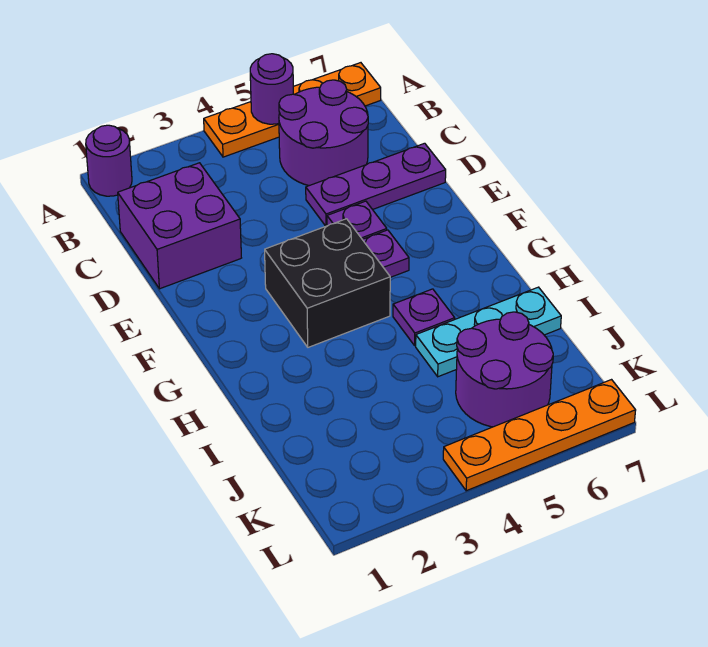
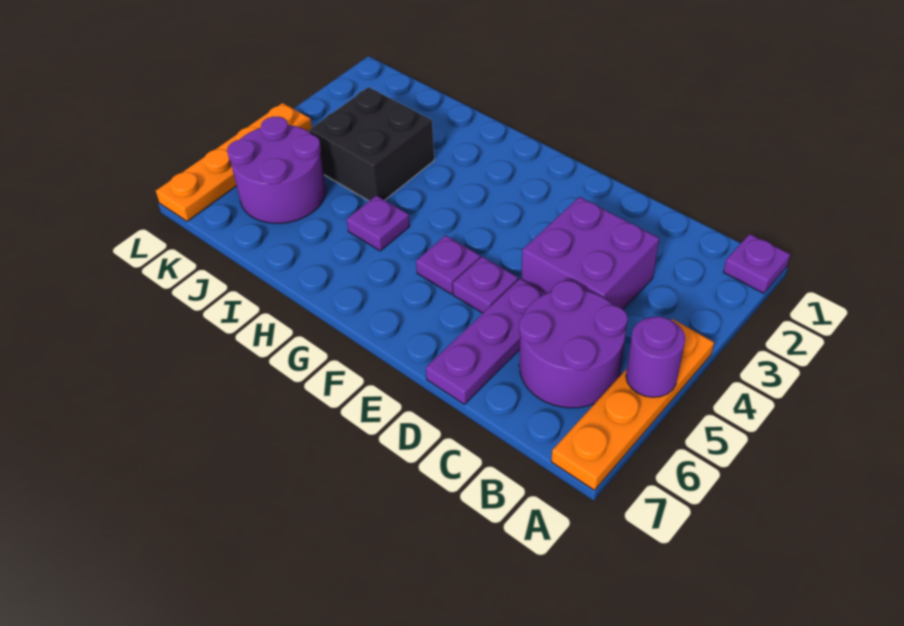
purple round brick A1 level 1 -> purple plate A1 level 1
purple brick C1:D2 level 1 -> purple brick C3:D4 level 1
black brick F3:G4 level 1 -> black brick I3:J4 level 1
cyan plate I5:I7 level 1 -> none

